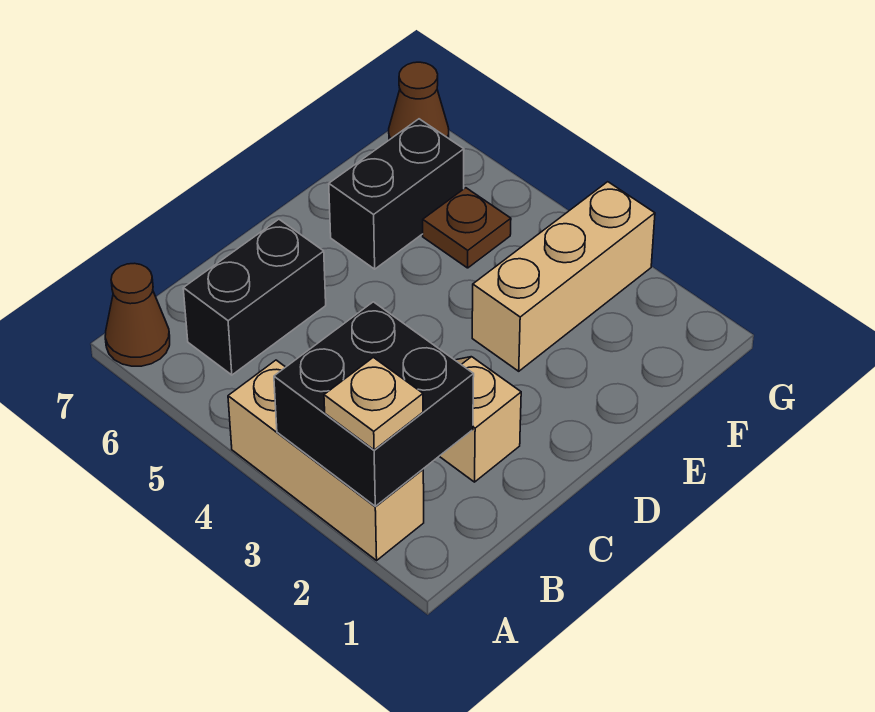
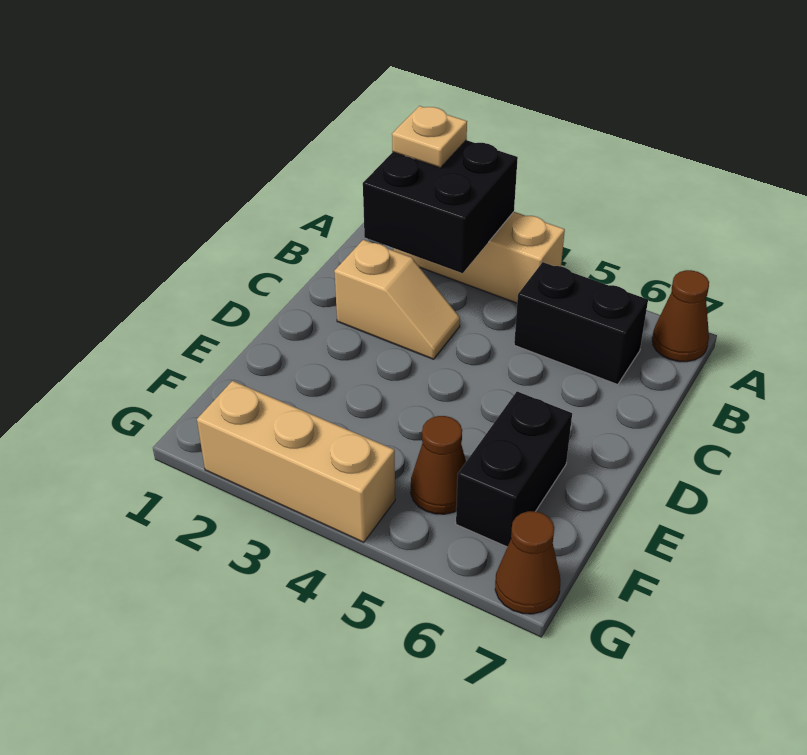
black brick B6:C6 level 1 -> black brick B5:B6 level 1
tan brick E3:G3 level 1 -> tan brick G2:G4 level 1
brown plate F5 level 1 -> brown cone F5 level 1

